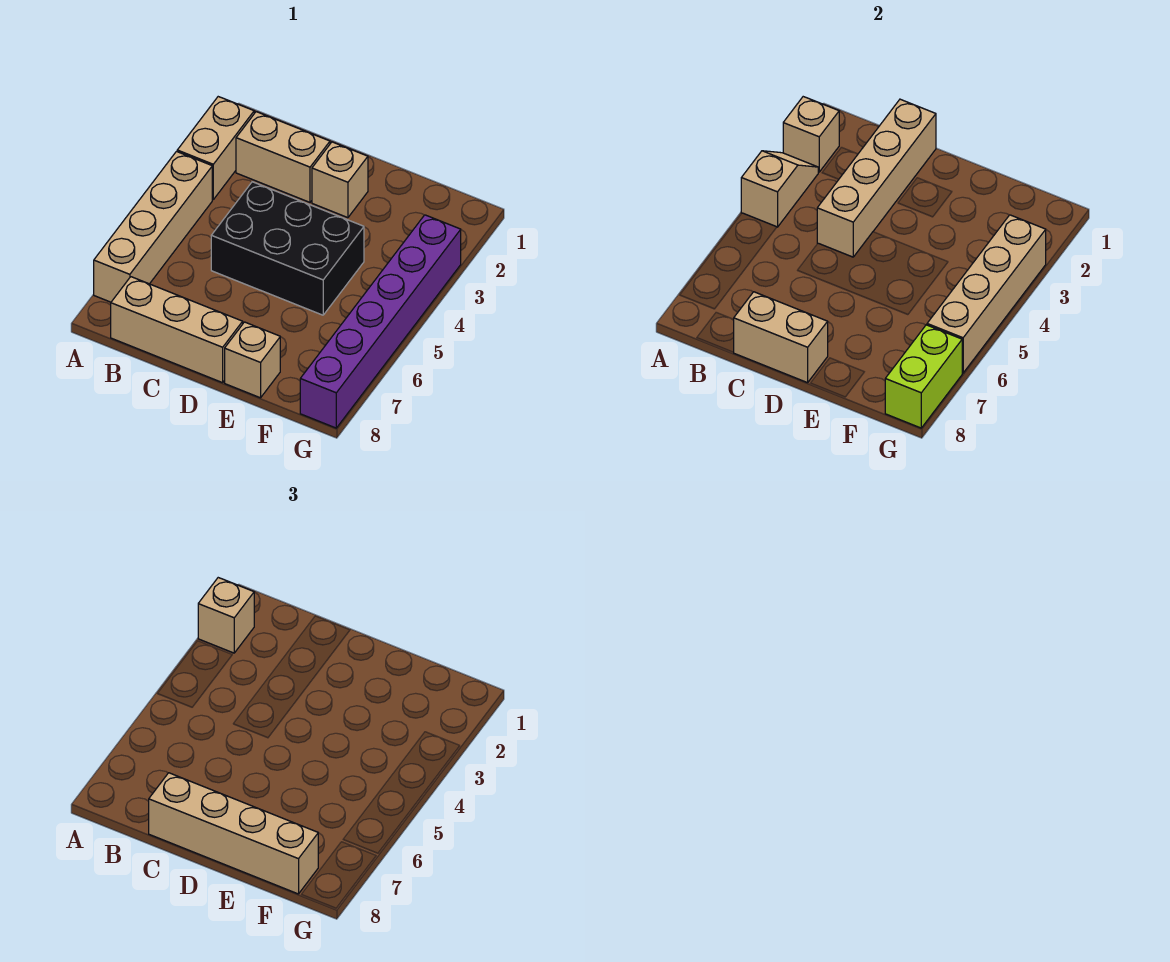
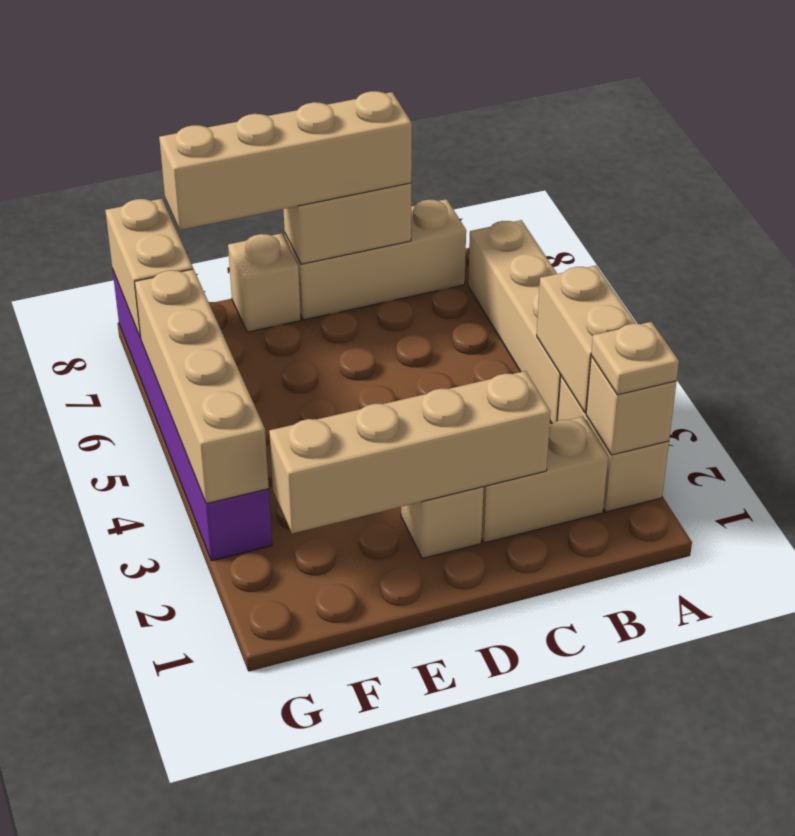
tan brick A2 level 3 -> tan plate A2 level 3
tan slope A3:A4 level 2 top 4 -> tan brick A3:A4 level 2
tan brick C1:C4 level 2 -> tan brick C2:F2 level 2
black brick C4:E5 level 1 -> none
lime brick G7:G8 level 2 -> tan brick G7:G8 level 2

